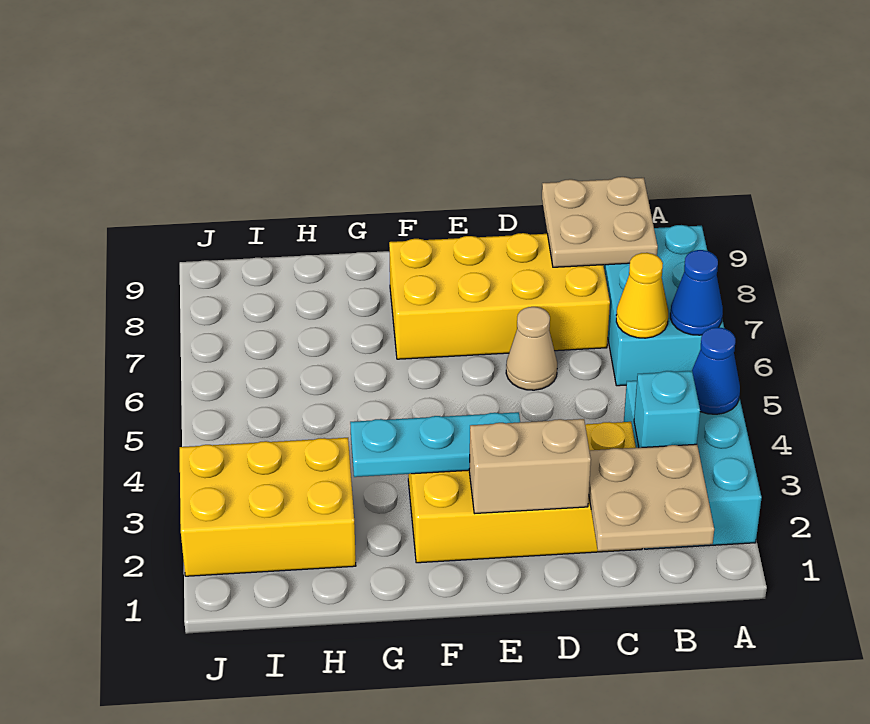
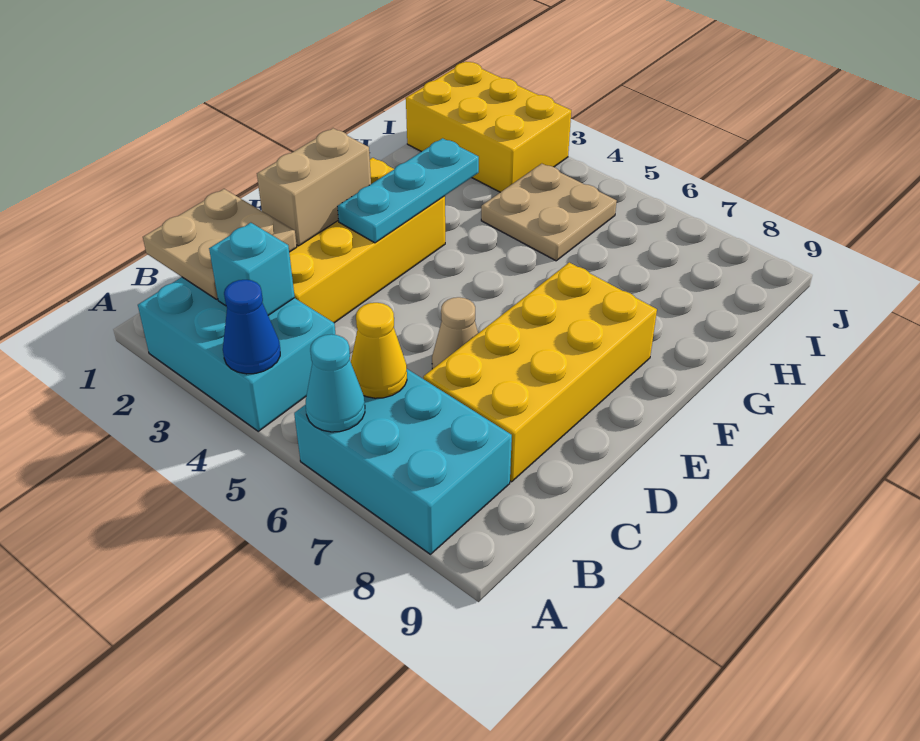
blue cone A6 level 2 -> cyan cone A6 level 2
tan plate B8:C9 level 2 -> tan plate H4:I5 level 1
yellow brick H2:J3 level 1 -> yellow brick I1:J3 level 1

